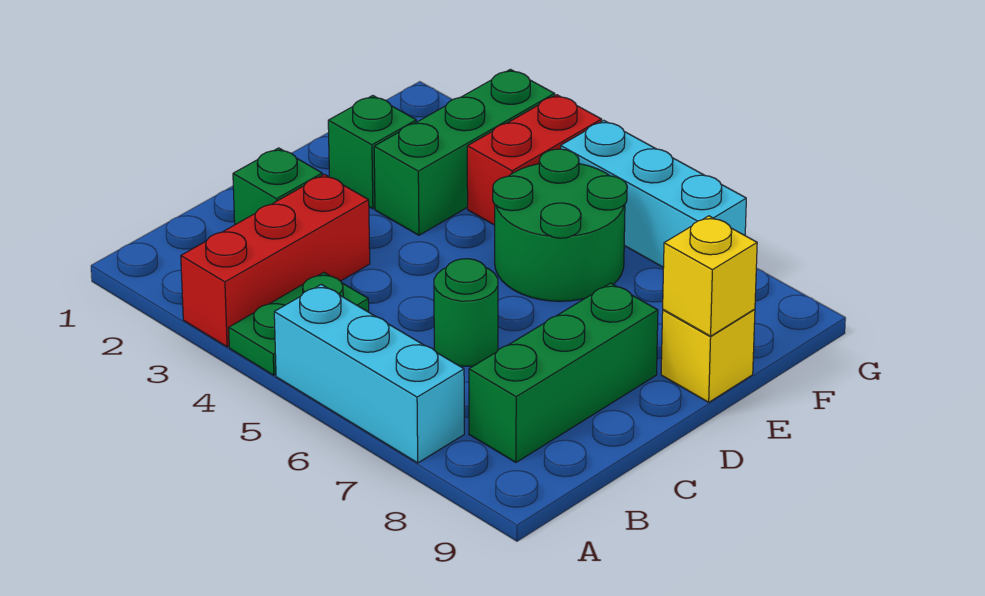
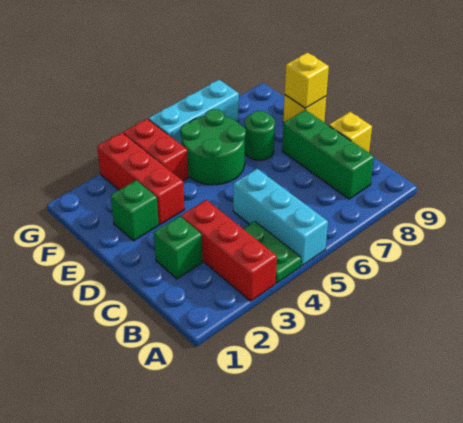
cyan brick A5:A7 level 1 -> cyan brick A5:C5 level 1
green round brick C6 level 1 -> green round brick E7 level 1
none -> yellow brick C9 level 1
green brick E3:G3 level 1 -> red brick E3:G3 level 1

